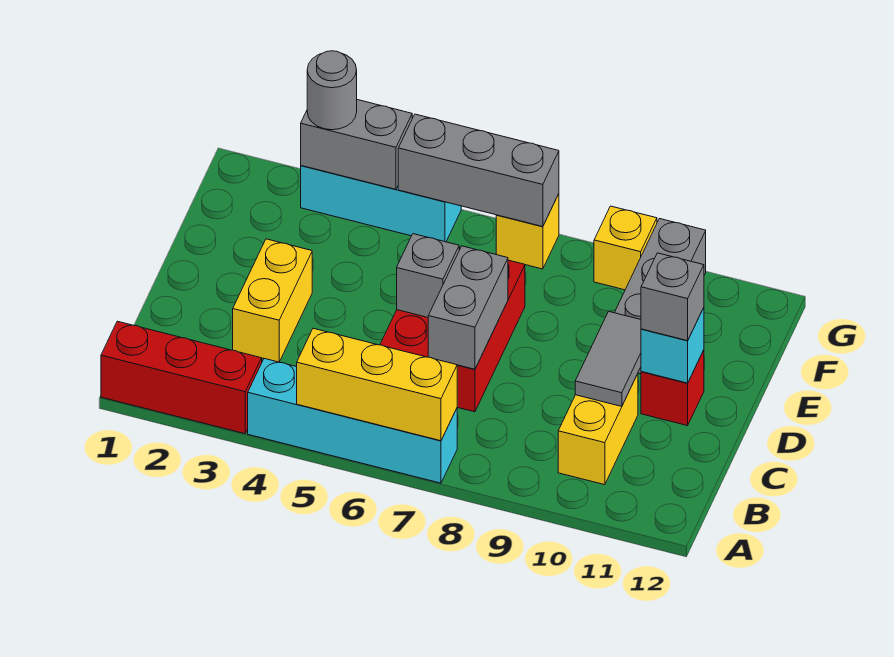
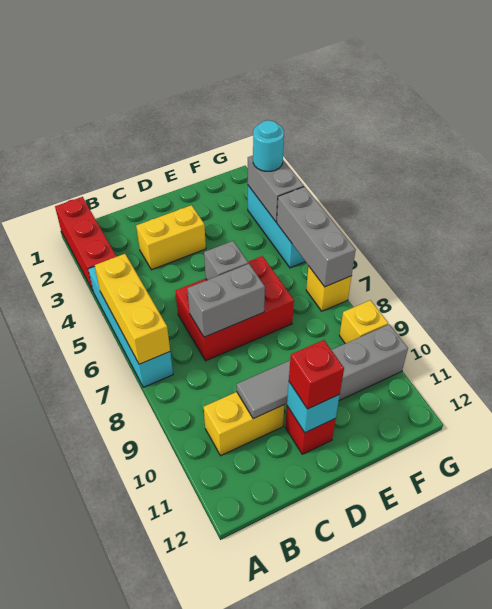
grey brick D11 level 3 -> red brick D11 level 3
grey round brick G3 level 3 -> cyan round brick G3 level 3

